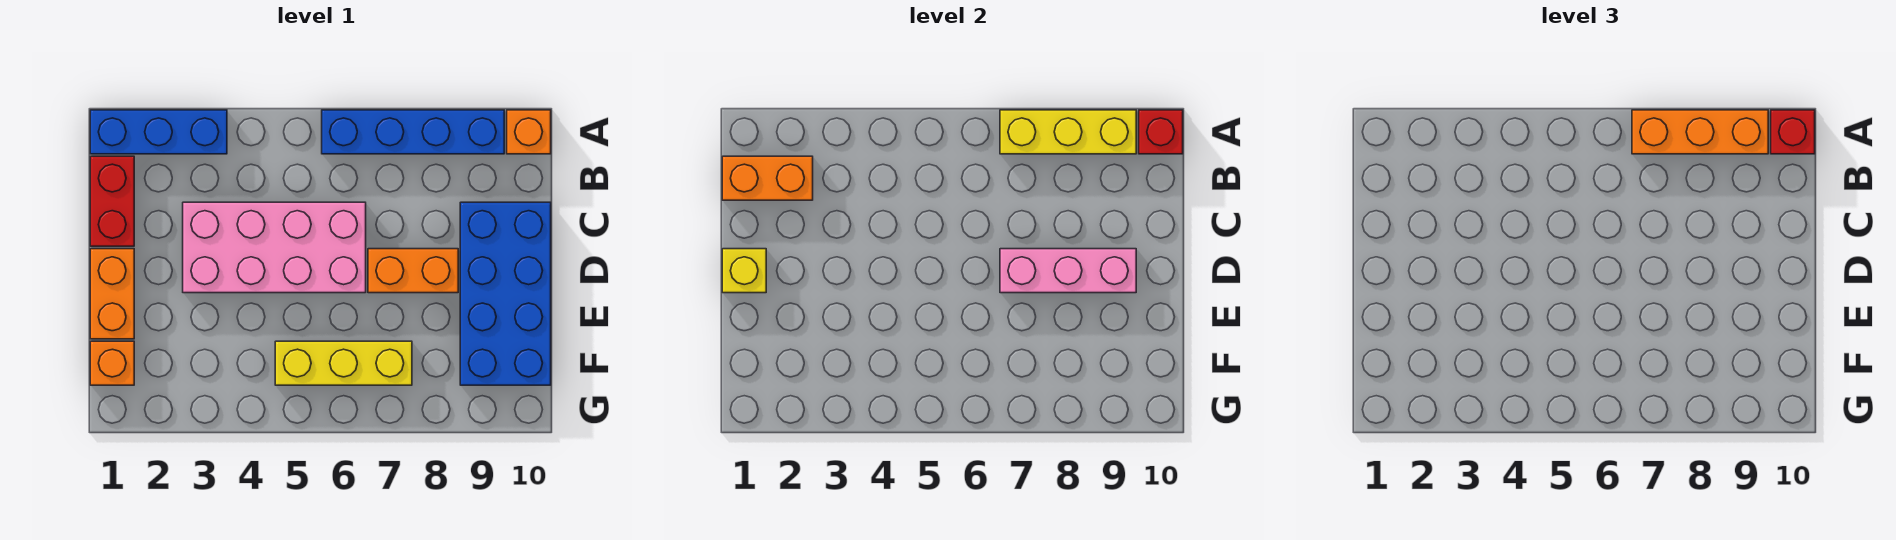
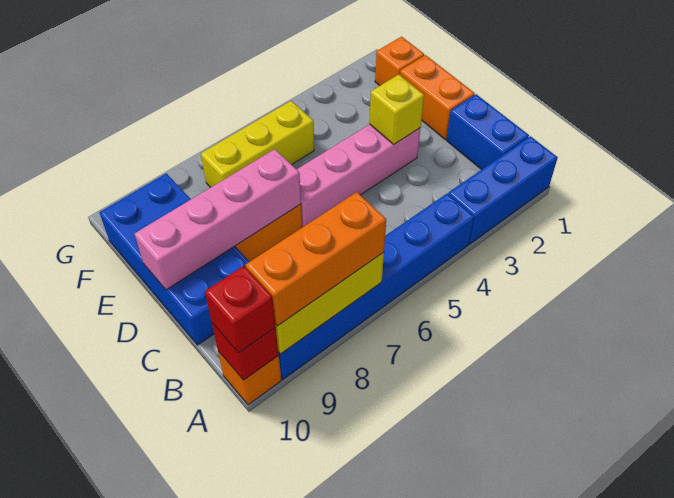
blue brick A6:A9 level 1 -> blue brick A4:A9 level 1
red brick B1:C1 level 1 -> blue brick B1:C1 level 1
orange brick B1:B2 level 2 -> none
pink brick C3:D6 level 1 -> pink brick D3:D6 level 1
yellow brick D1 level 2 -> yellow brick D3 level 2
pink brick D7:D9 level 2 -> pink brick D7:D10 level 2

